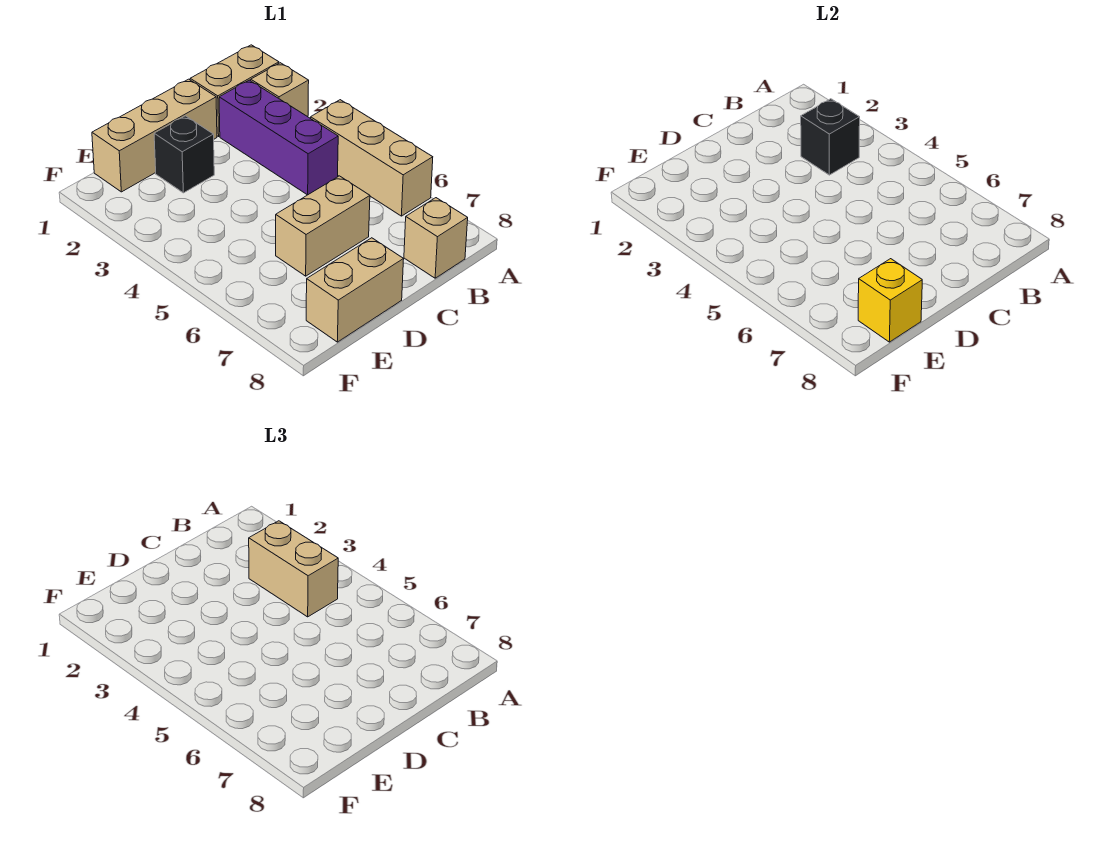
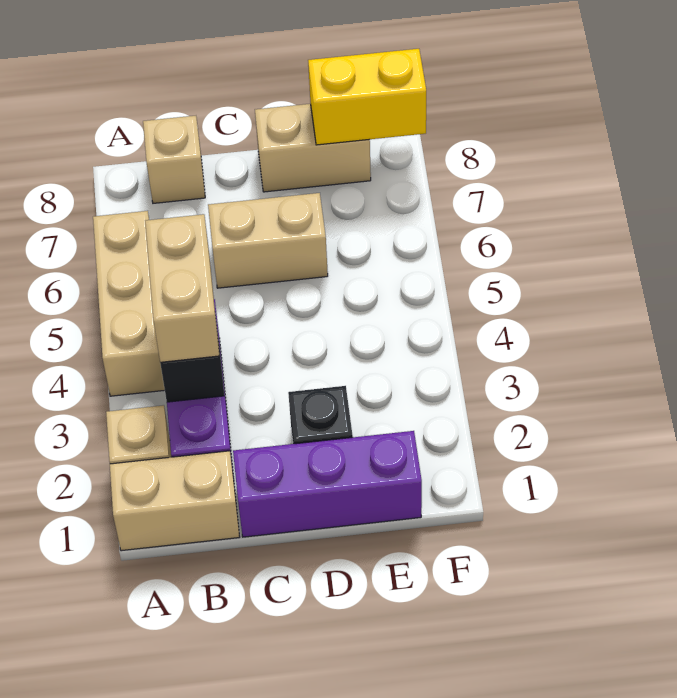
tan brick C1:E1 level 1 -> purple brick C1:E1 level 1
yellow brick E8 level 2 -> yellow brick E8:F8 level 2

